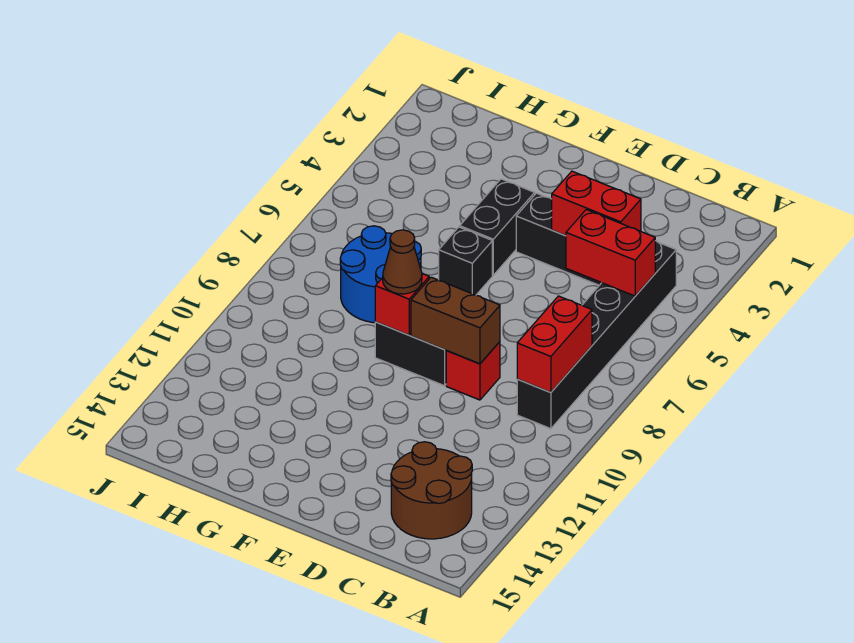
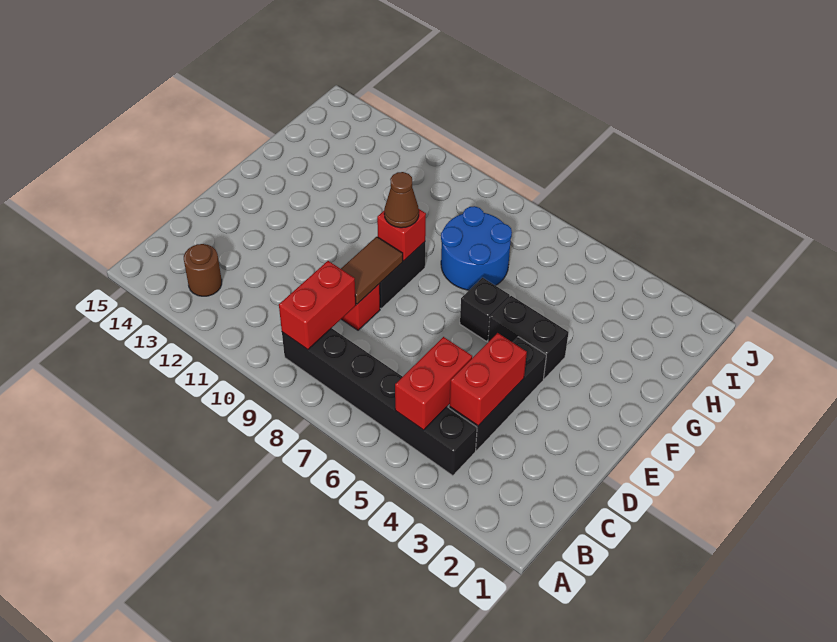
red brick B8:B9 level 2 -> red brick B9:C9 level 2
brown round brick B13:C14 level 1 -> brown round brick B13 level 1
brown brick D9:E9 level 2 -> brown tile D9:E9 level 2

